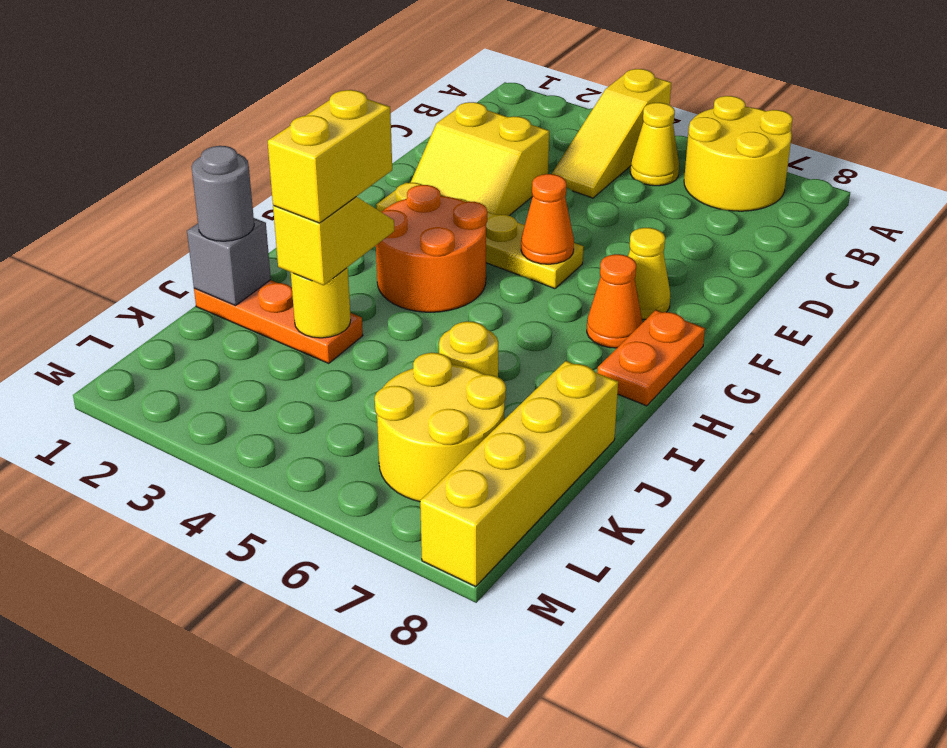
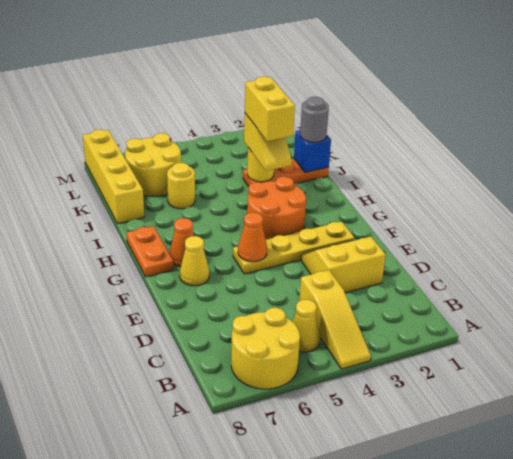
yellow slope A4:C4 level 1 top A -> yellow slope A4:C4 level 1 top C
grey brick J1 level 2 -> blue brick J1 level 2

